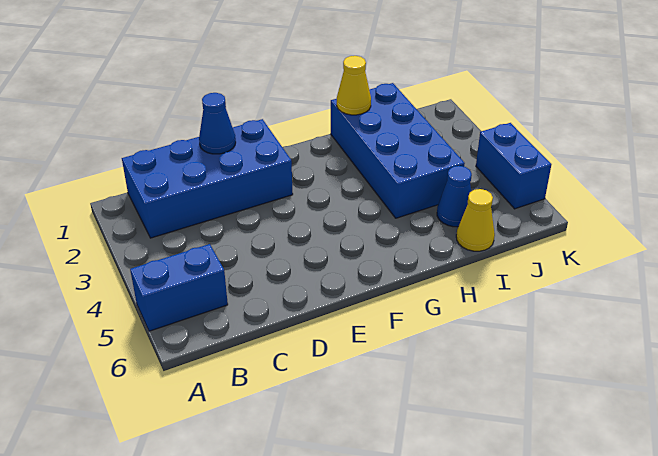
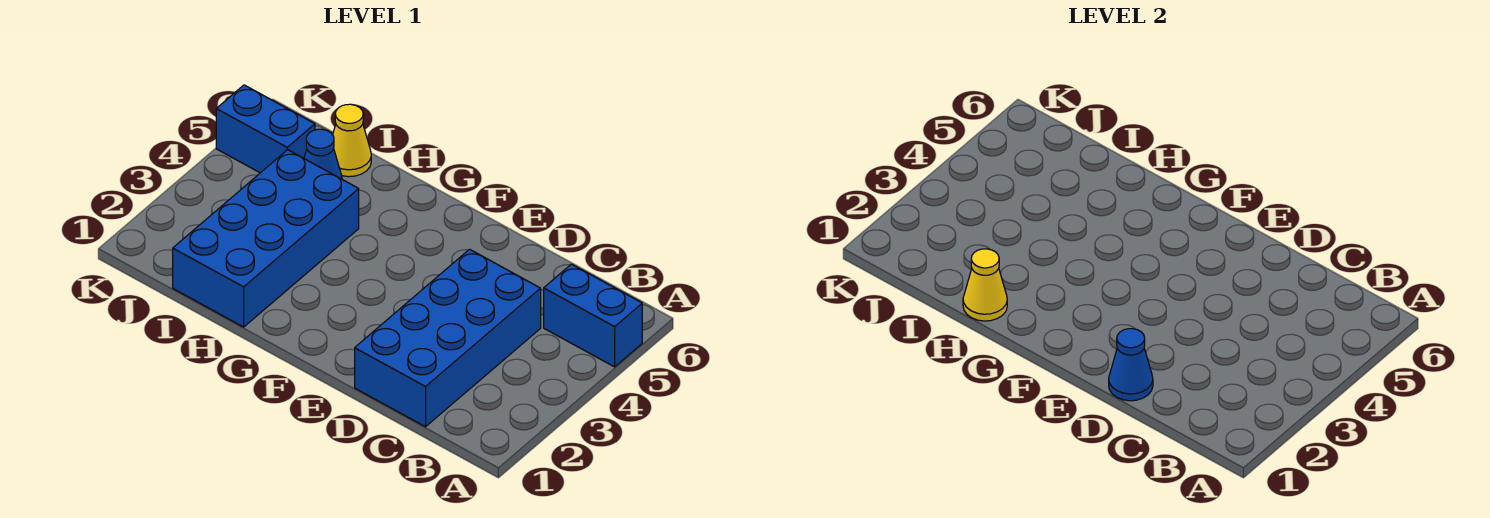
blue brick B1:E2 level 1 -> blue brick C1:D4 level 1
blue brick K4:K5 level 1 -> blue brick J5:K5 level 1

